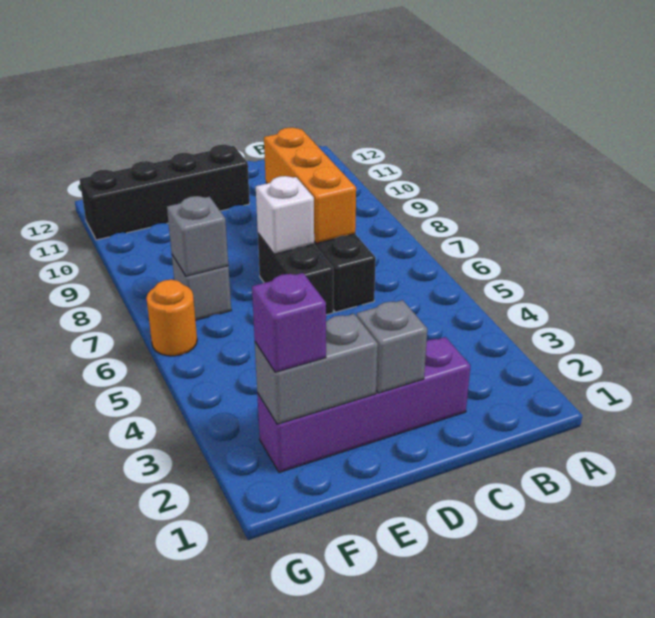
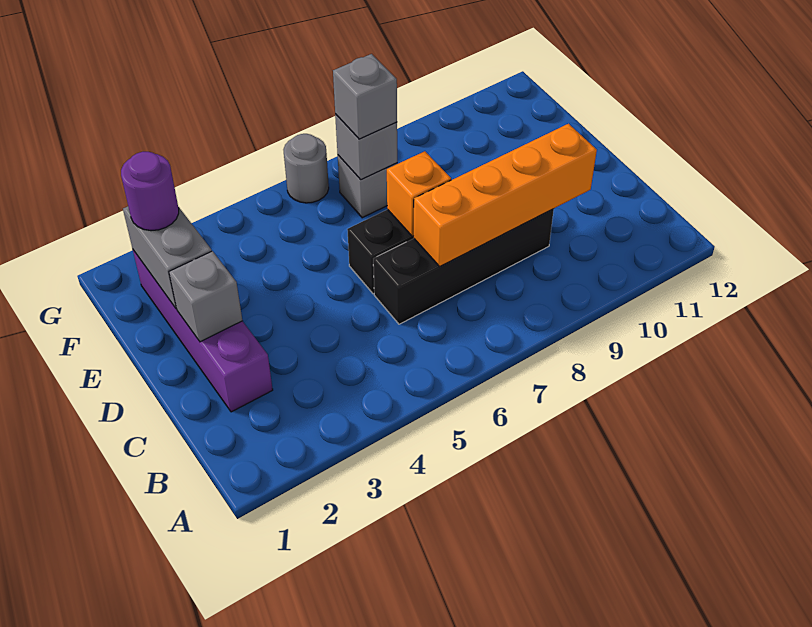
orange brick C7:C9 level 2 -> orange brick C7:C10 level 2
white brick D7 level 2 -> orange brick D7 level 2
black brick D11:G11 level 1 -> none
purple brick F2 level 3 -> purple round brick F2 level 3
none -> grey brick F7 level 3
orange round brick G6 level 1 -> grey round brick G6 level 1

